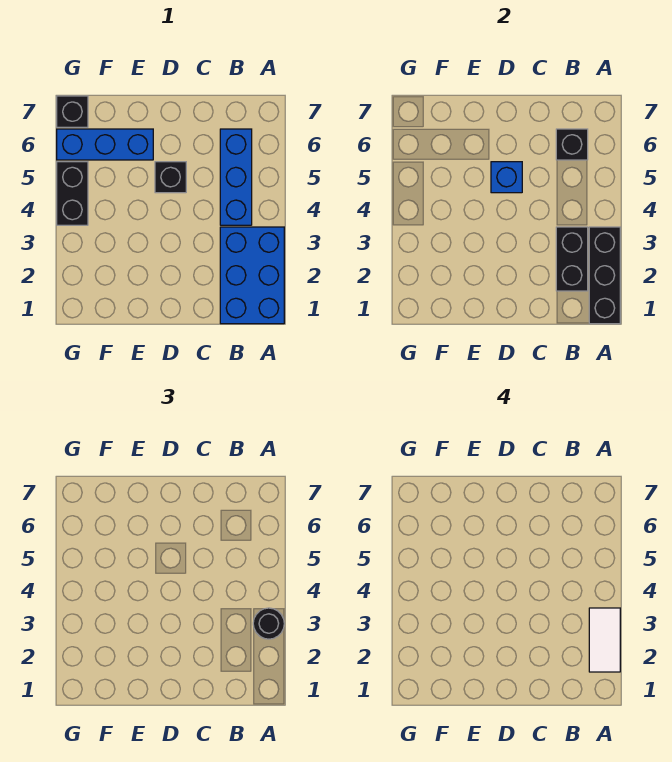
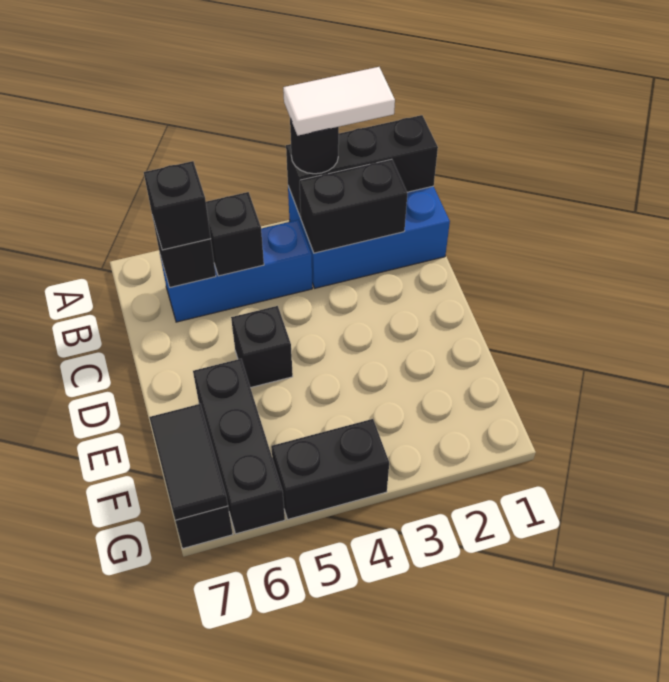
none -> black brick B5 level 2
none -> black brick B6 level 3
blue brick D5 level 2 -> none
blue brick E6:G6 level 1 -> black brick E6:G6 level 1
none -> black tile F7:G7 level 2

